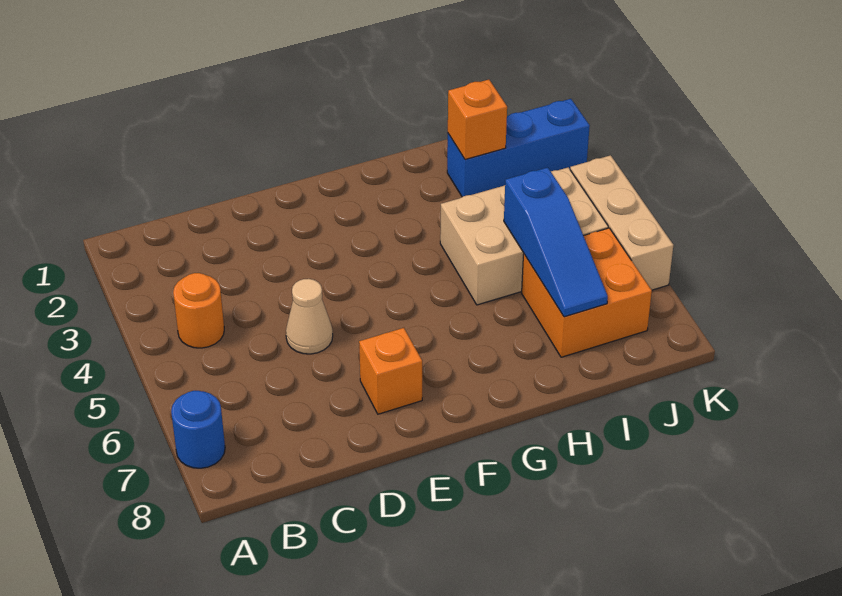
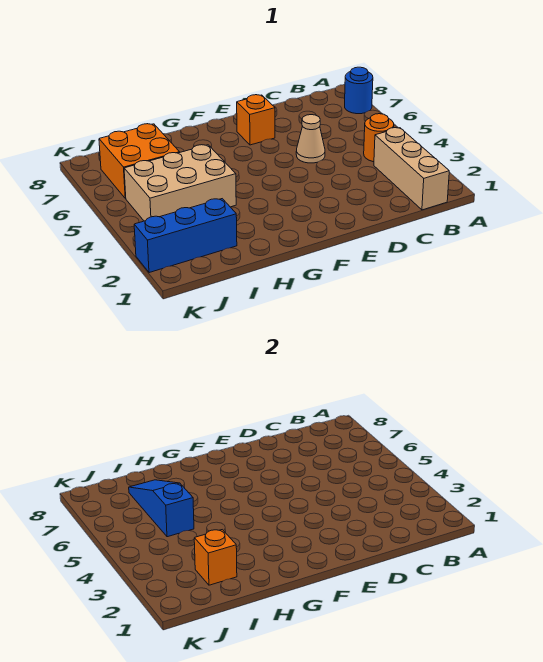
tan brick K4:K6 level 1 -> tan brick B1:B3 level 1

